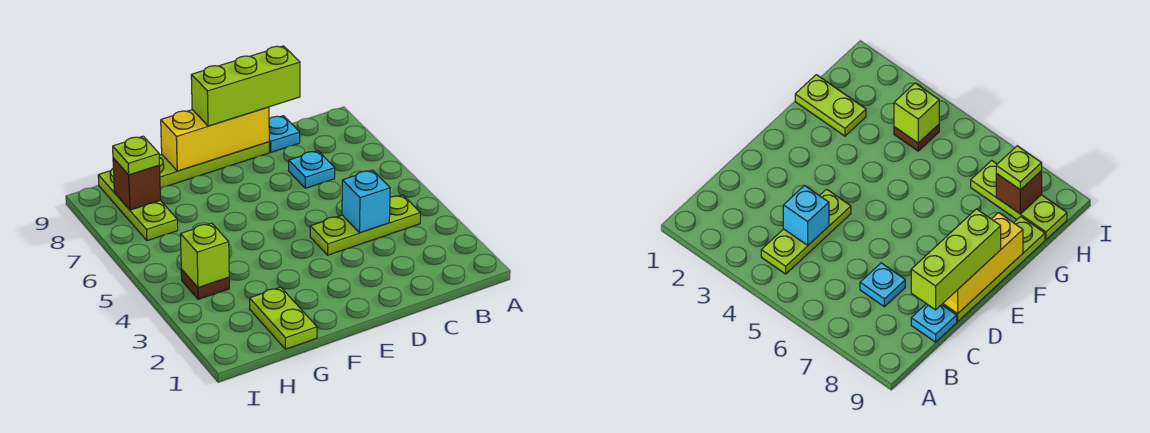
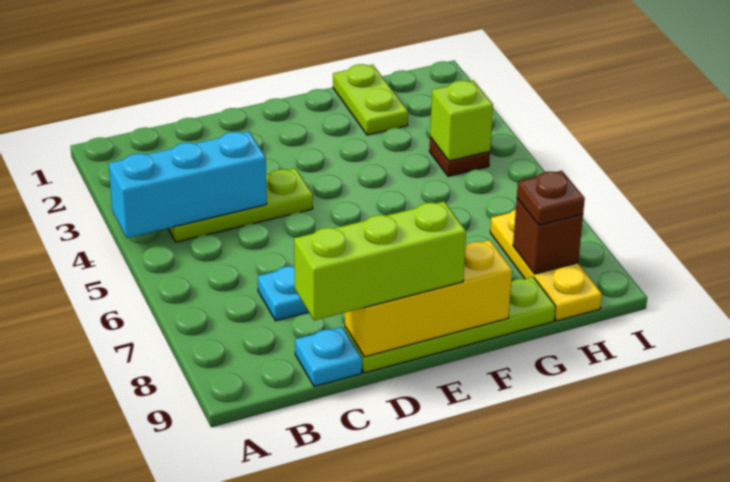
cyan brick C4 level 2 -> cyan brick A4:C4 level 2
lime plate H7:H9 level 1 -> yellow plate H7:H9 level 1
lime plate H8 level 3 -> brown plate H8 level 3

